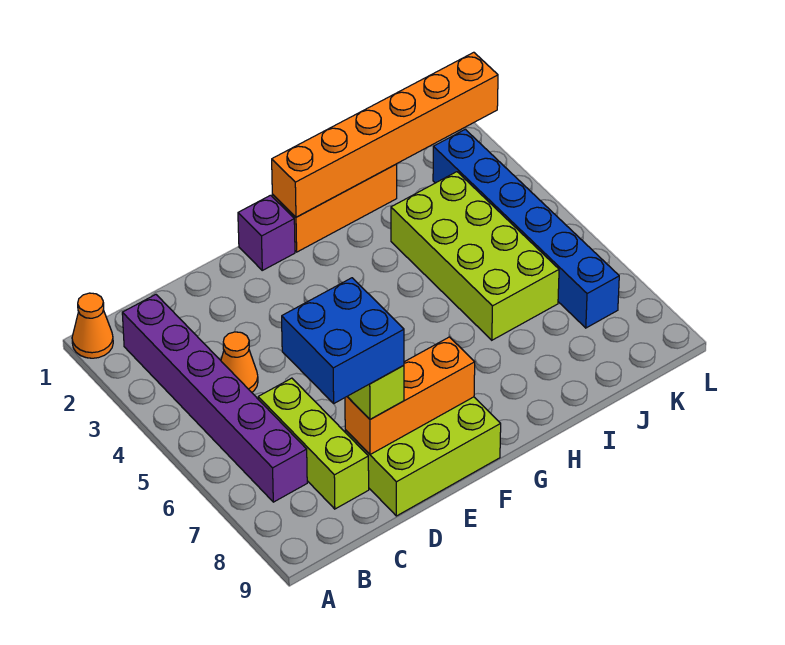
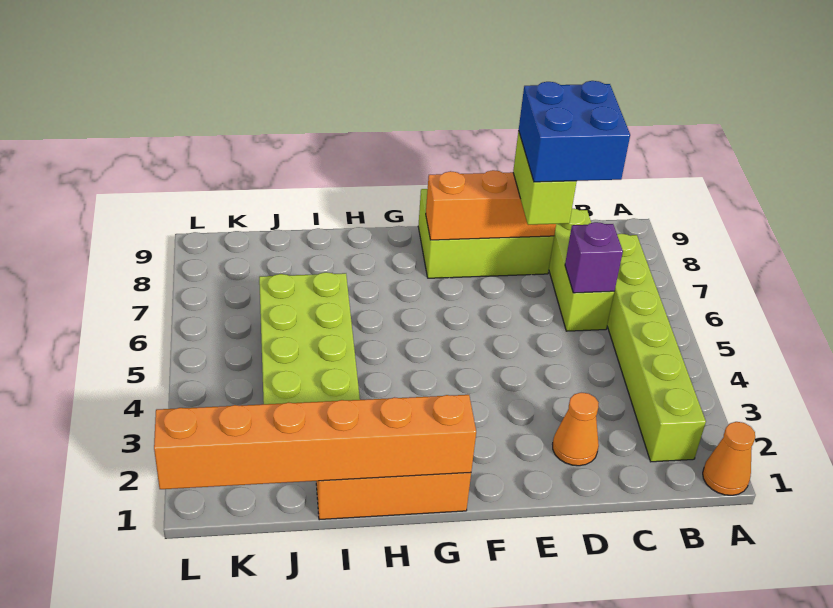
purple brick B2:B7 level 1 -> lime brick B2:B7 level 1
orange cone C4 level 1 -> orange cone D2 level 1
purple brick F1 level 1 -> purple brick C6 level 2
blue brick K2:K7 level 1 -> none

